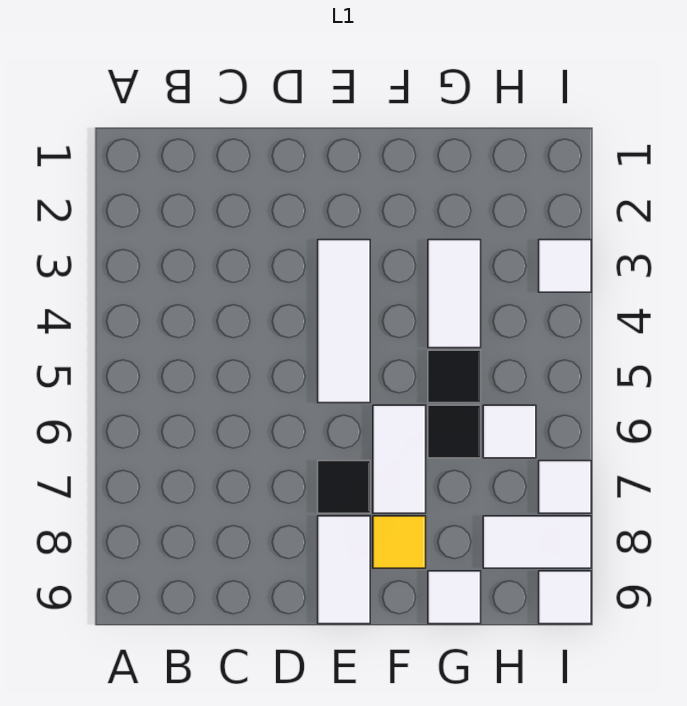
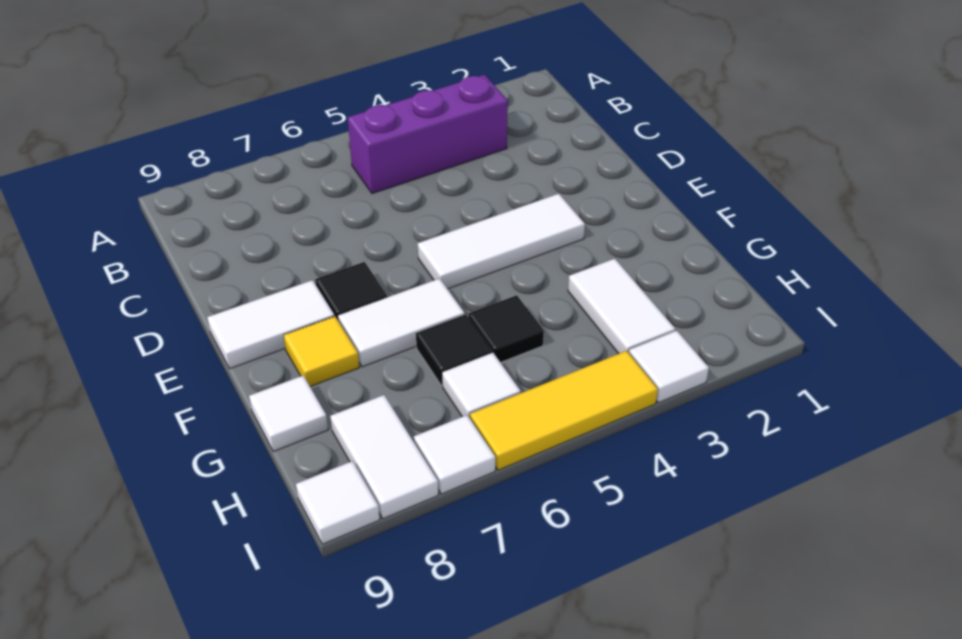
none -> purple brick B3:B5 level 1
white tile G3:G4 level 1 -> white tile G3:H3 level 1
none -> yellow tile I4:I6 level 1

